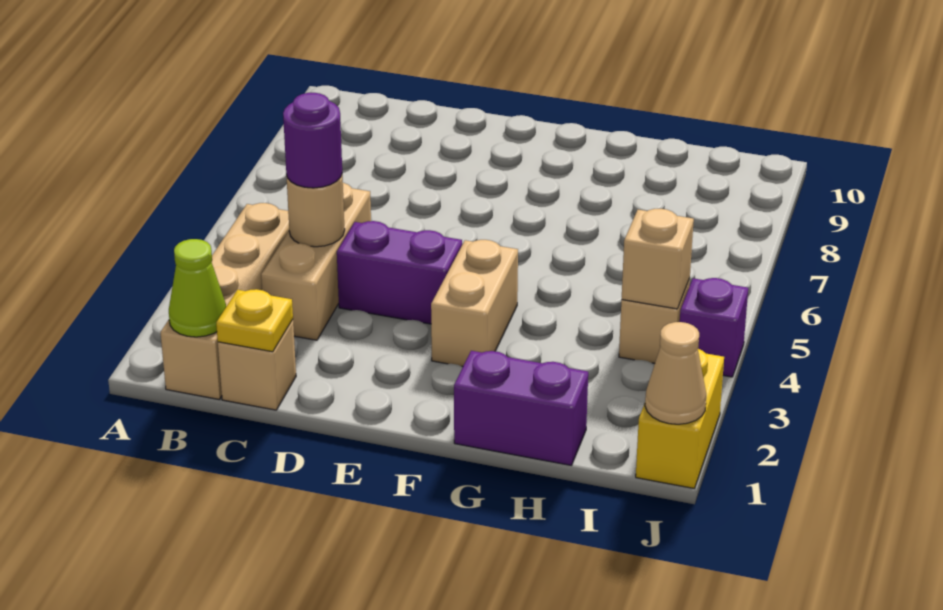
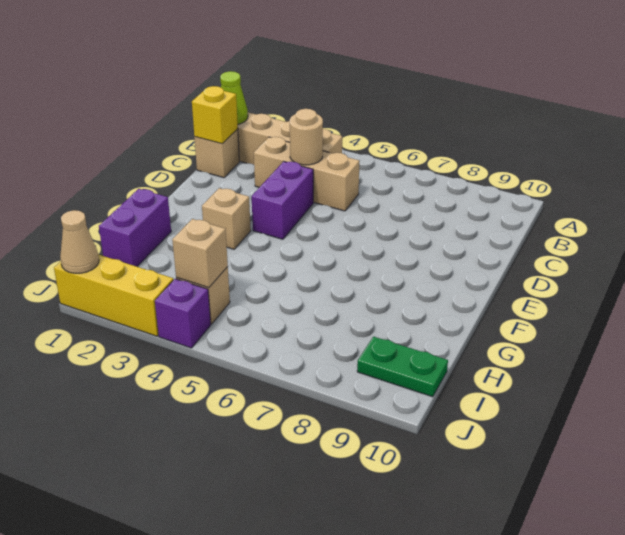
yellow plate C1 level 2 -> yellow brick C1 level 2
purple round brick C4 level 3 -> none
tan brick F3:F4 level 1 -> tan brick F3 level 1
none -> green plate I9:I10 level 1
yellow brick J1:J2 level 1 -> yellow brick J1:J3 level 1

